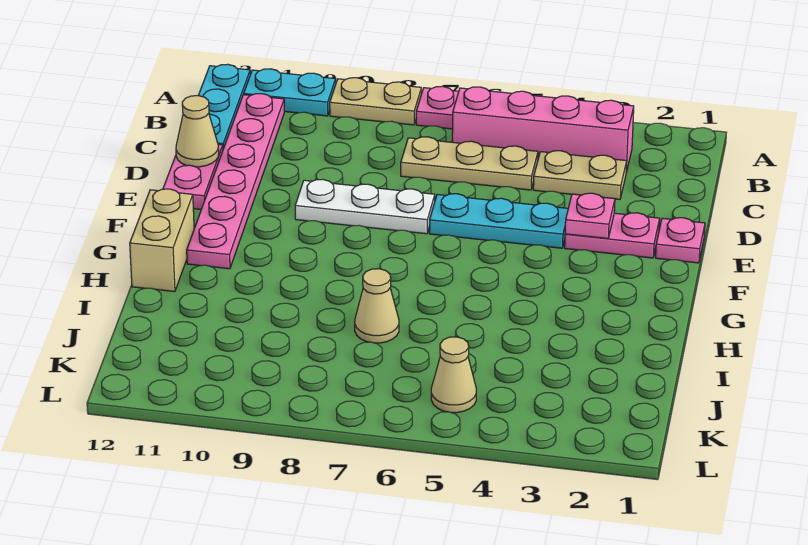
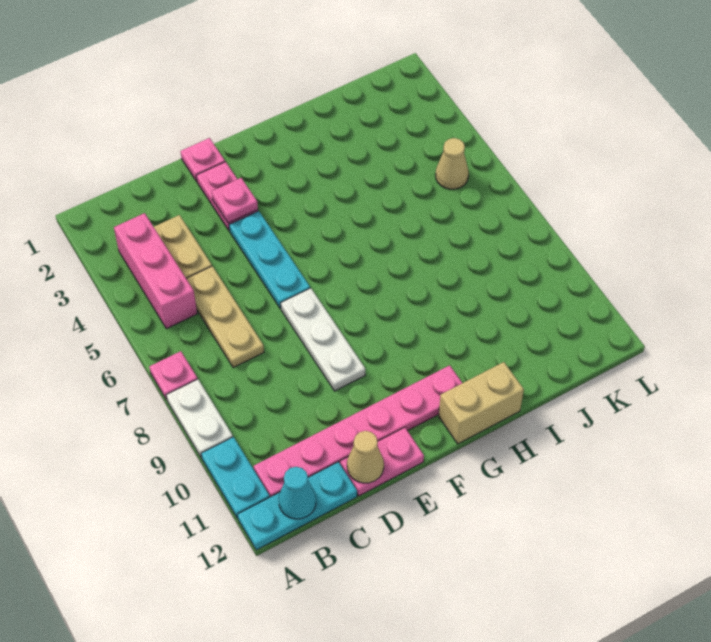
tan plate A8:A9 level 1 -> white plate A8:A9 level 1
pink brick B3:B6 level 1 -> pink brick B3:B5 level 1
none -> cyan cone B12 level 2
tan cone I7 level 1 -> none

